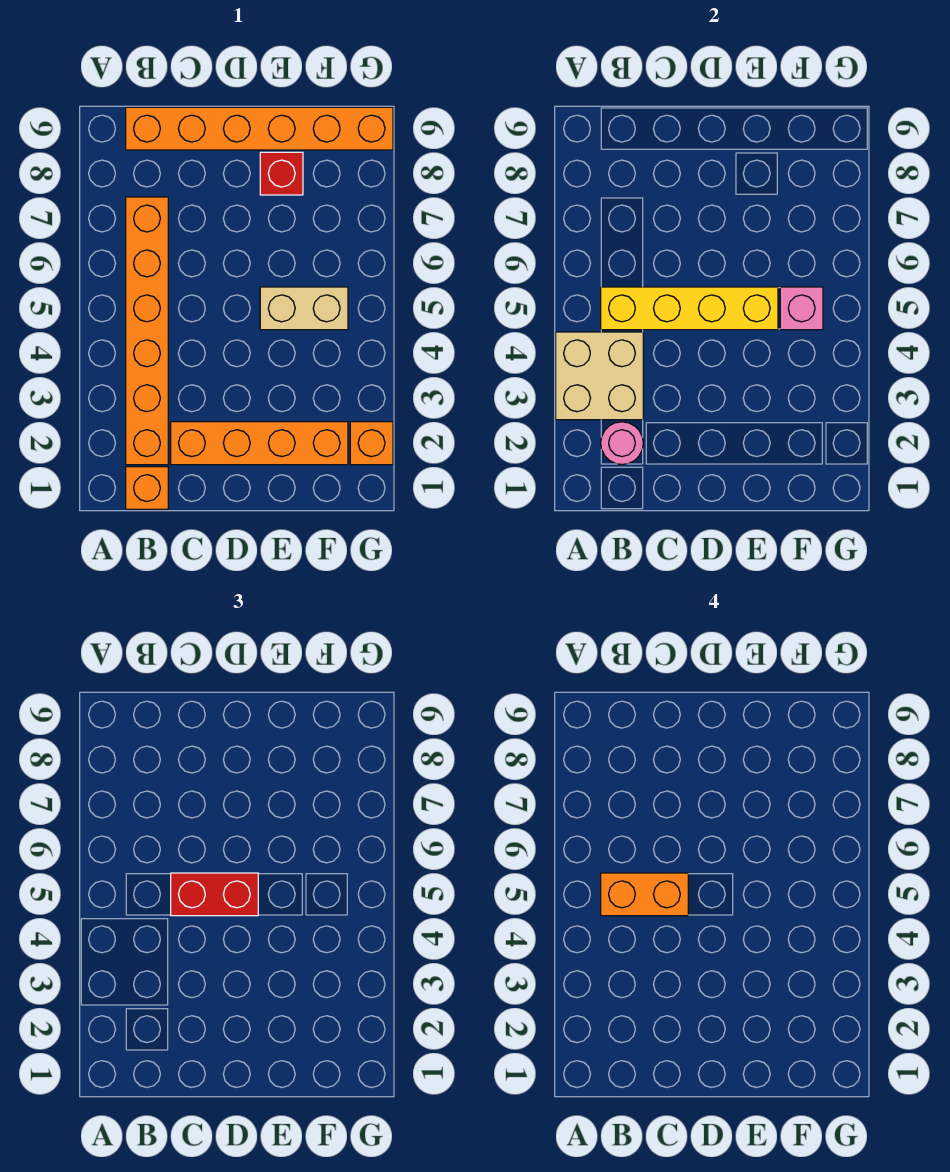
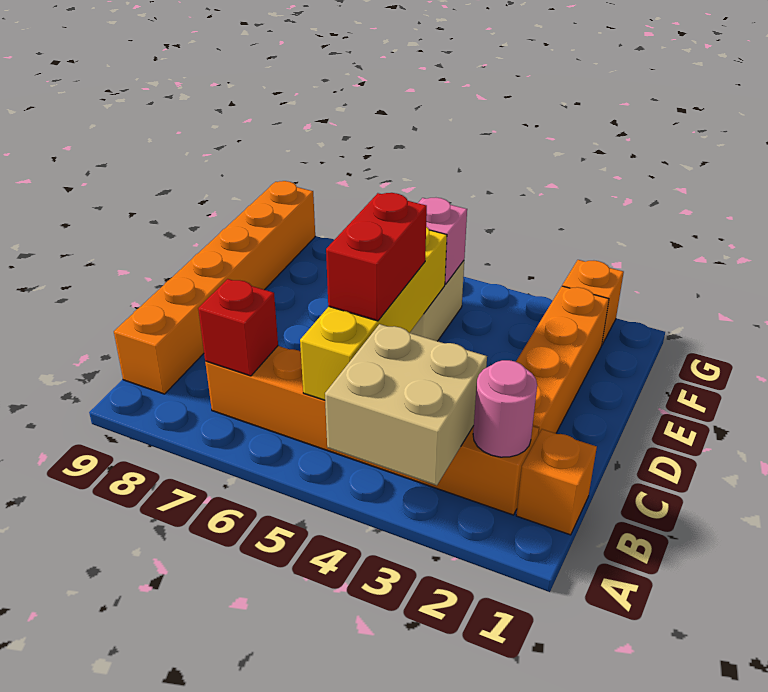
orange brick B5:C5 level 4 -> none
red brick E8 level 1 -> red brick B7 level 2

